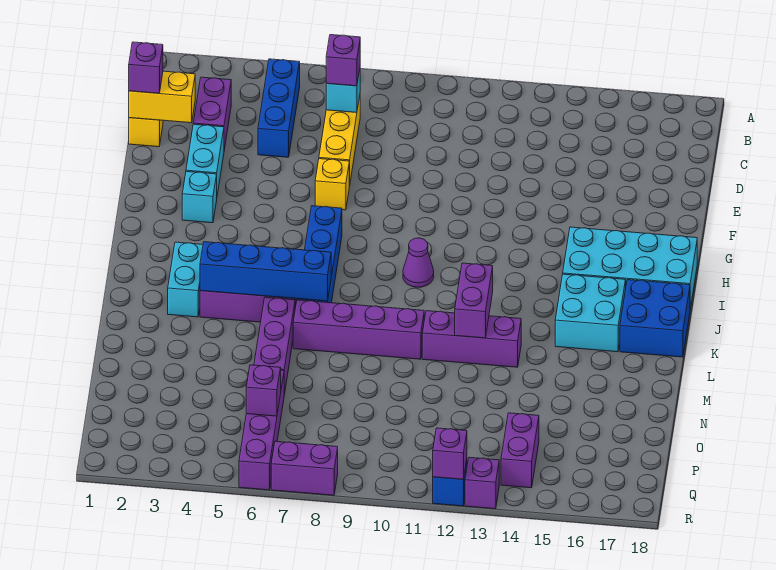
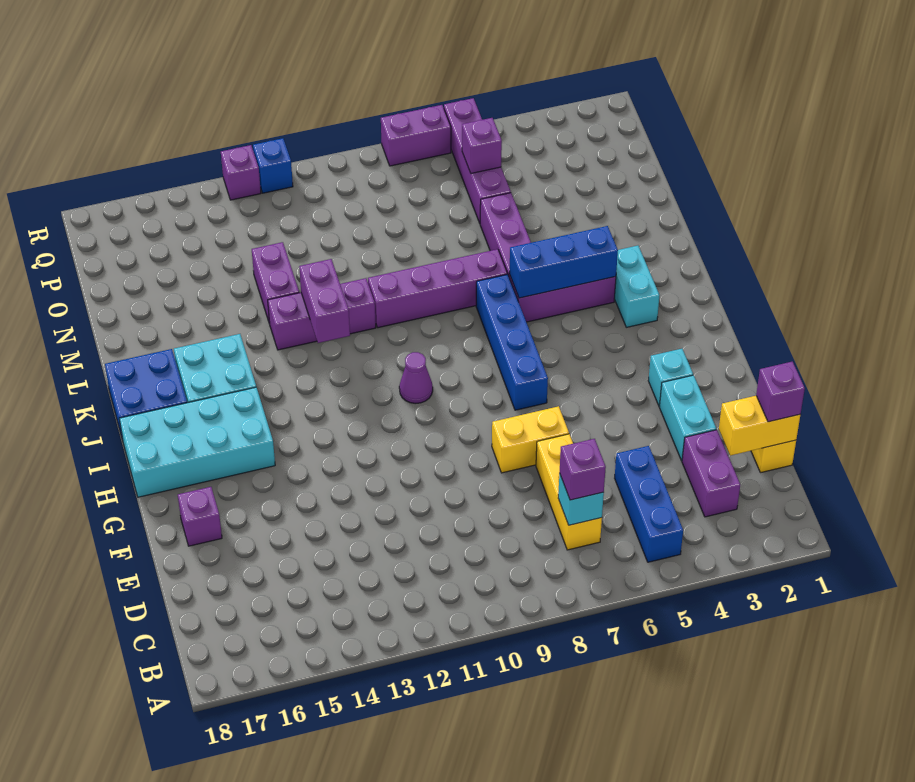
yellow brick F7 level 1 -> yellow brick F7:F8 level 1
blue brick K4:K7 level 2 -> blue brick K4:K6 level 2
purple brick P14:Q14 level 1 -> purple brick M13:N13 level 1
purple brick R12 level 2 -> purple brick F17 level 1

